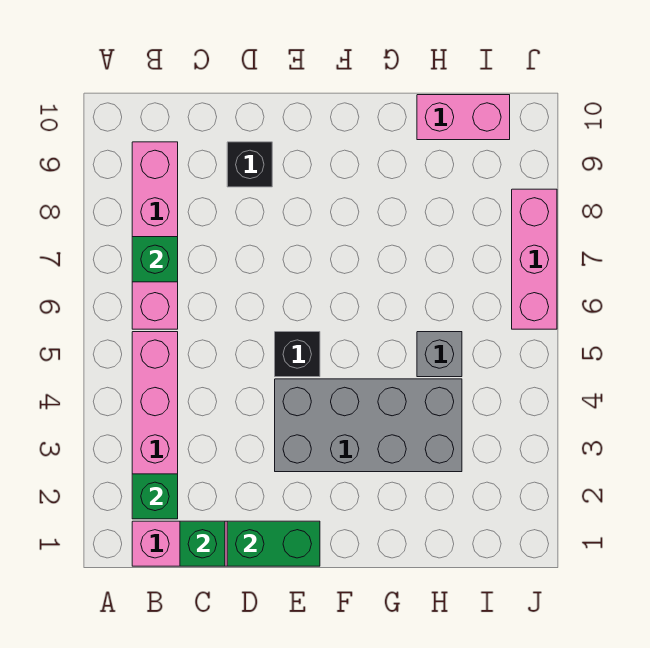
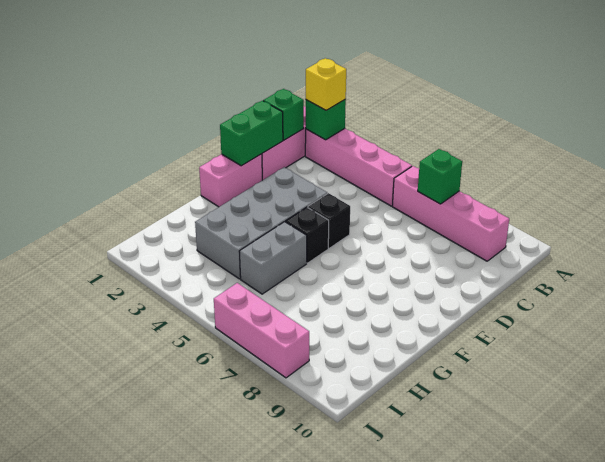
none -> yellow brick B2 level 3
black brick D9 level 1 -> black brick F5 level 1
grey brick H5 level 1 -> grey brick G5:H5 level 1
pink brick H10:I10 level 1 -> pink brick E1:F1 level 1

